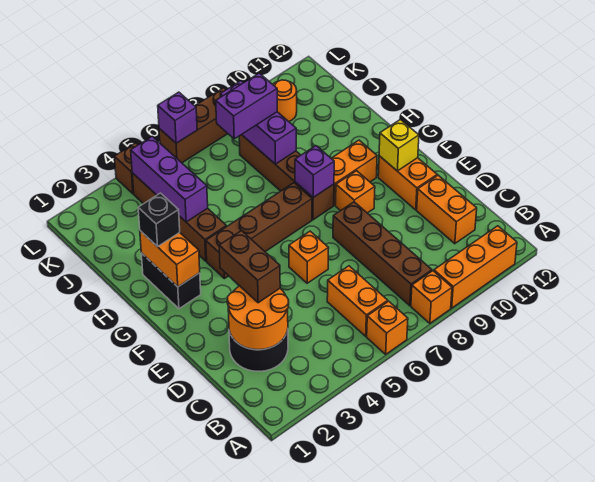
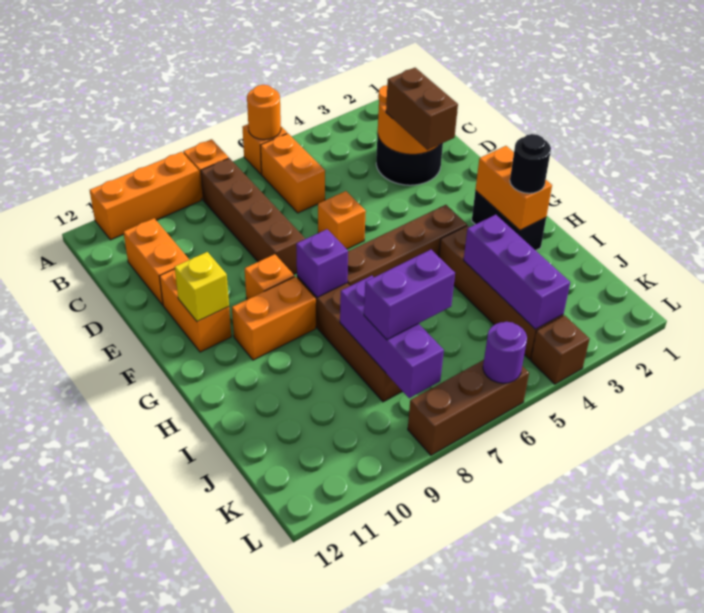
black brick H2 level 3 -> black round brick H2 level 3
orange round brick K10 level 1 -> orange round brick A6 level 2
purple brick L6 level 2 -> purple round brick L6 level 2

